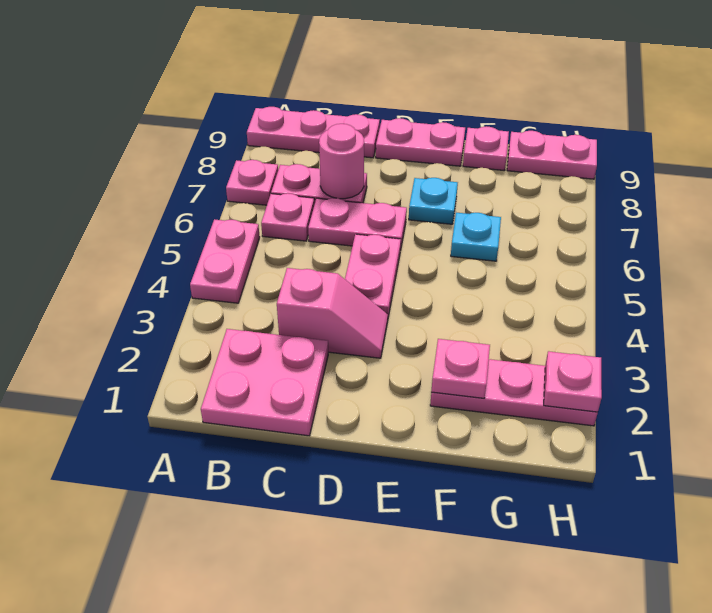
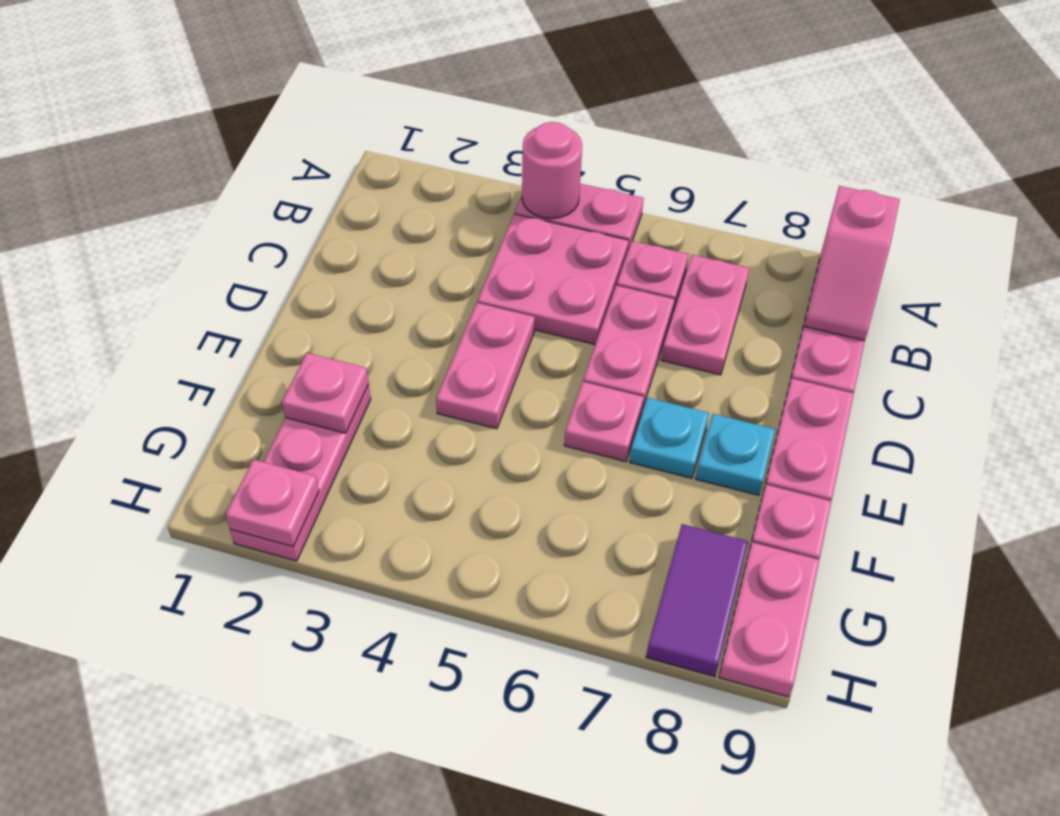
pink plate A7 level 1 -> pink plate E6 level 1
pink plate B1:C2 level 1 -> pink plate B4:C5 level 1
pink slope C3:D3 level 1 top C -> pink slope A9:B9 level 2 top A
pink round brick C7 level 2 -> pink round brick A4 level 2
pink plate D4:D5 level 1 -> pink plate D4:E4 level 1
cyan plate F6 level 1 -> cyan plate E8 level 1
none -> purple tile G8:H8 level 1

